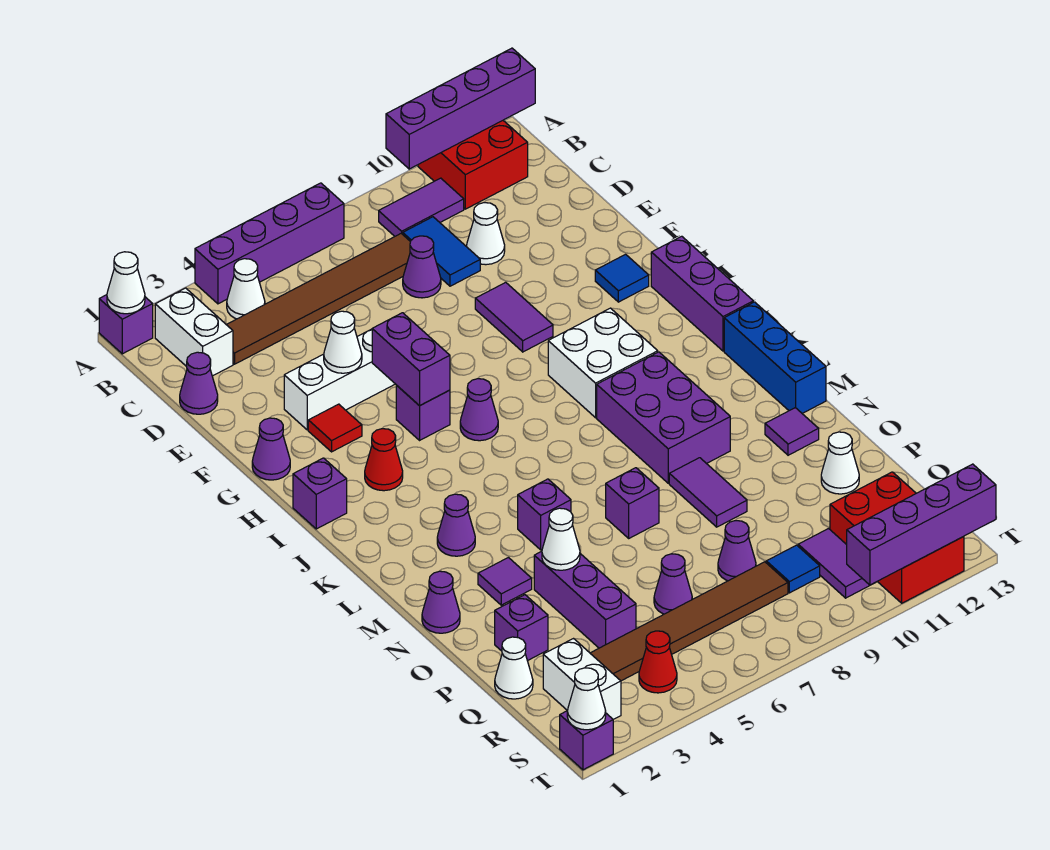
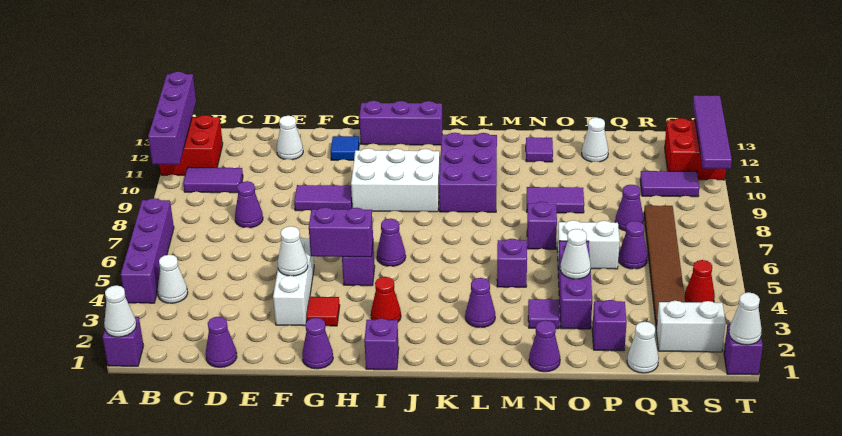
white brick B2:C2 level 1 -> white brick O6:P6 level 1
purple tile B9:B10 level 1 -> purple tile B10:C10 level 1
brown tile C3:C8 level 1 -> none
blue tile C9:D9 level 1 -> none
white cone D10 level 1 -> white cone E12 level 1
white brick I9:J10 level 1 -> white brick H9:J10 level 1
purple brick K9:M10 level 1 -> purple brick K9:L11 level 1
blue brick K13:M13 level 1 -> none
purple brick O4:Q4 level 1 -> purple brick O3:O5 level 1
blue tile R9 level 1 -> none
red brick R11:T12 level 1 -> red brick S11:T12 level 1
purple brick T10:T13 level 2 -> purple tile T10:T13 level 2

